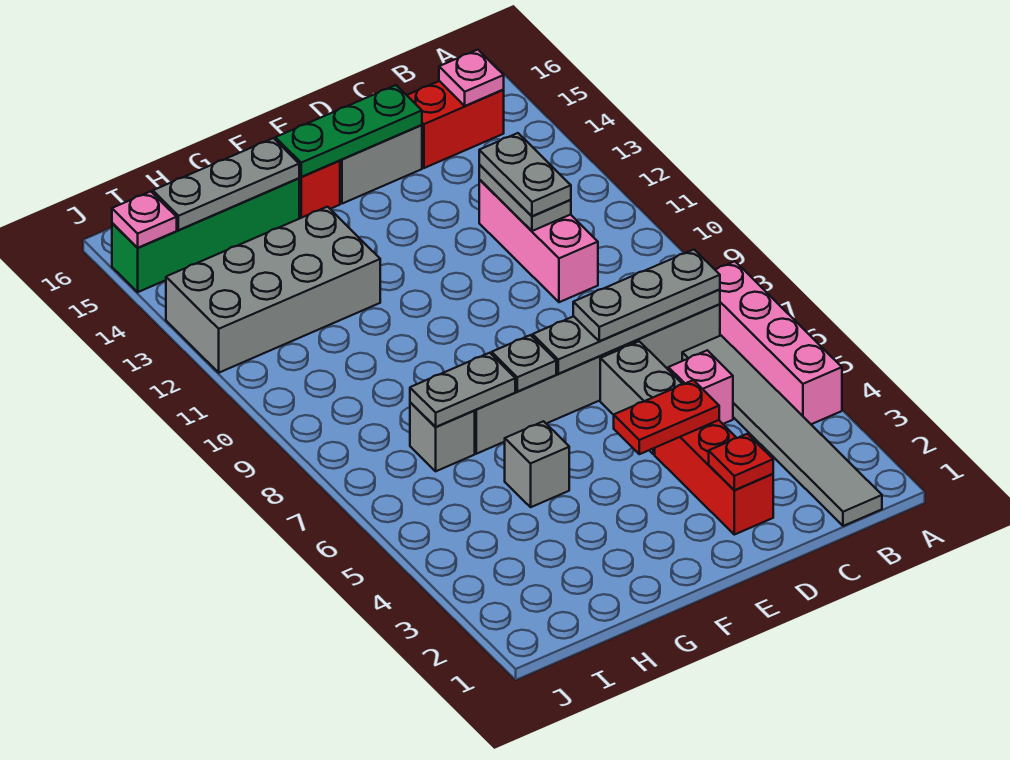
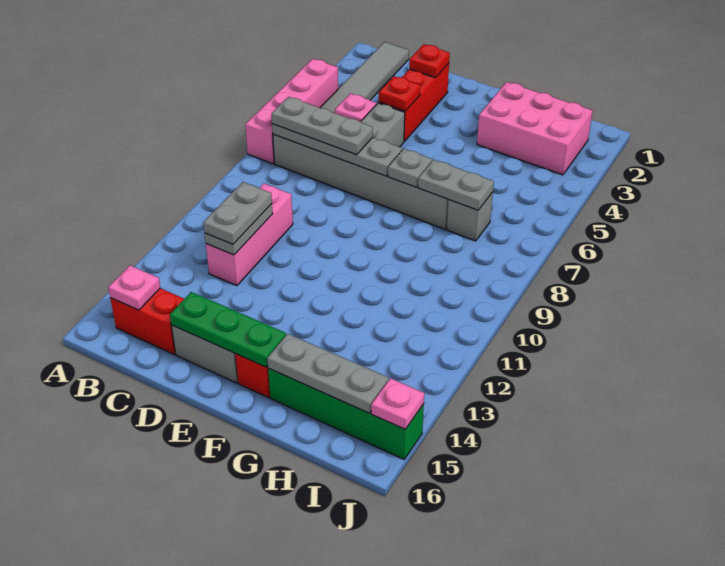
red plate D4:E4 level 2 -> red plate D4 level 2
none -> pink brick G2:I3 level 1
grey brick G5 level 1 -> none
grey brick G12:J13 level 1 -> none

